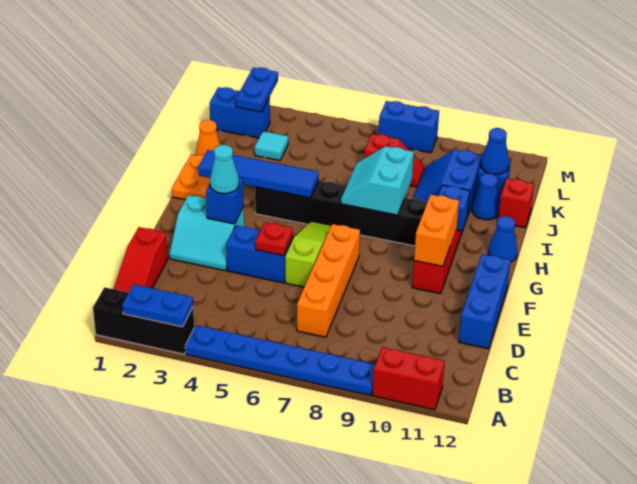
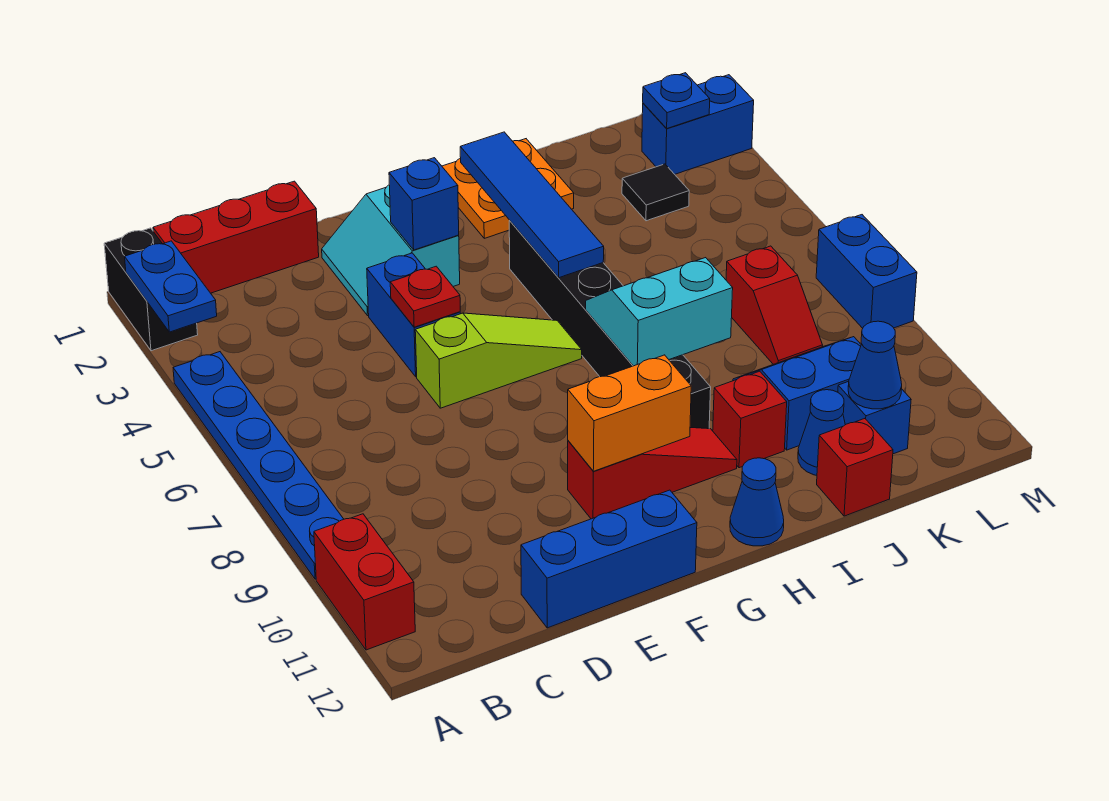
black brick A1:A3 level 1 -> black brick A1:A2 level 1
red slope B1:D1 level 1 top D -> red brick B1:D1 level 1
orange brick C7:F7 level 1 -> none
cyan cone F3 level 3 -> none
blue brick I10 level 1 -> red brick I10 level 1
orange cone J1 level 1 -> none
cyan tile K3 level 1 -> black tile K3 level 1
blue brick L1:L2 level 1 -> blue brick L2:M2 level 1
blue plate L2:M2 level 2 -> blue plate L2 level 2

